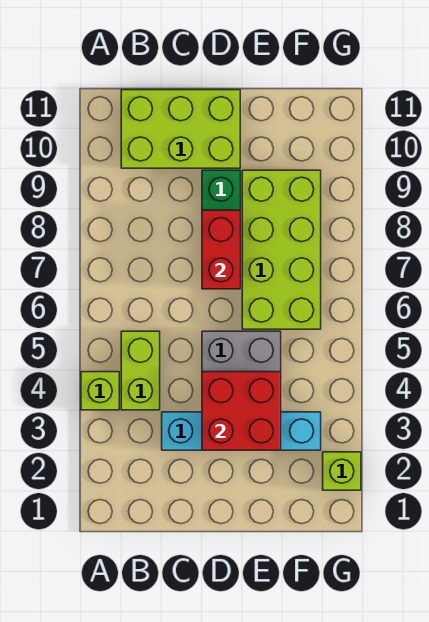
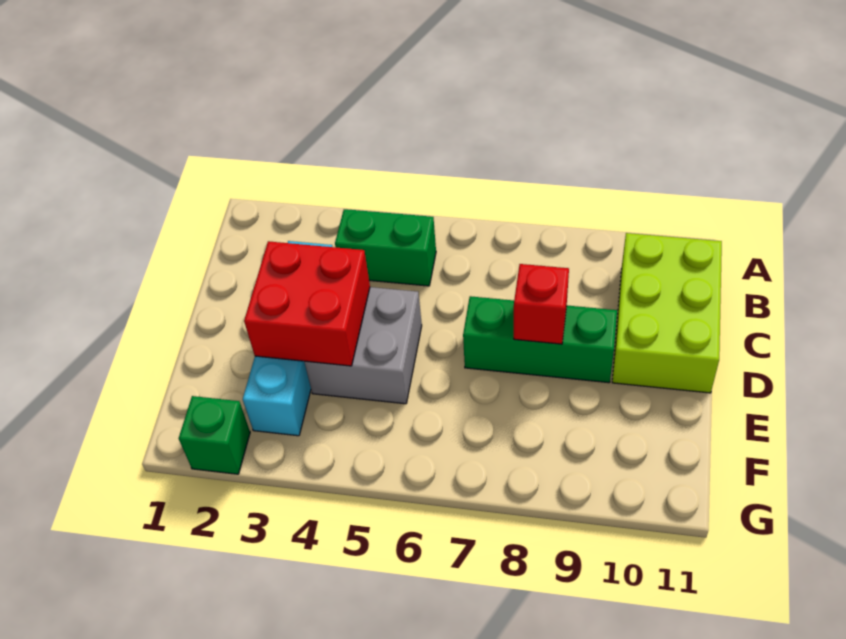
lime brick A4 level 1 -> none
lime brick B4:B5 level 1 -> green brick B4:B5 level 1
red brick D7:D8 level 2 -> red brick D8 level 2
lime brick E6:F9 level 1 -> none
lime brick G2 level 1 -> green brick G2 level 1

